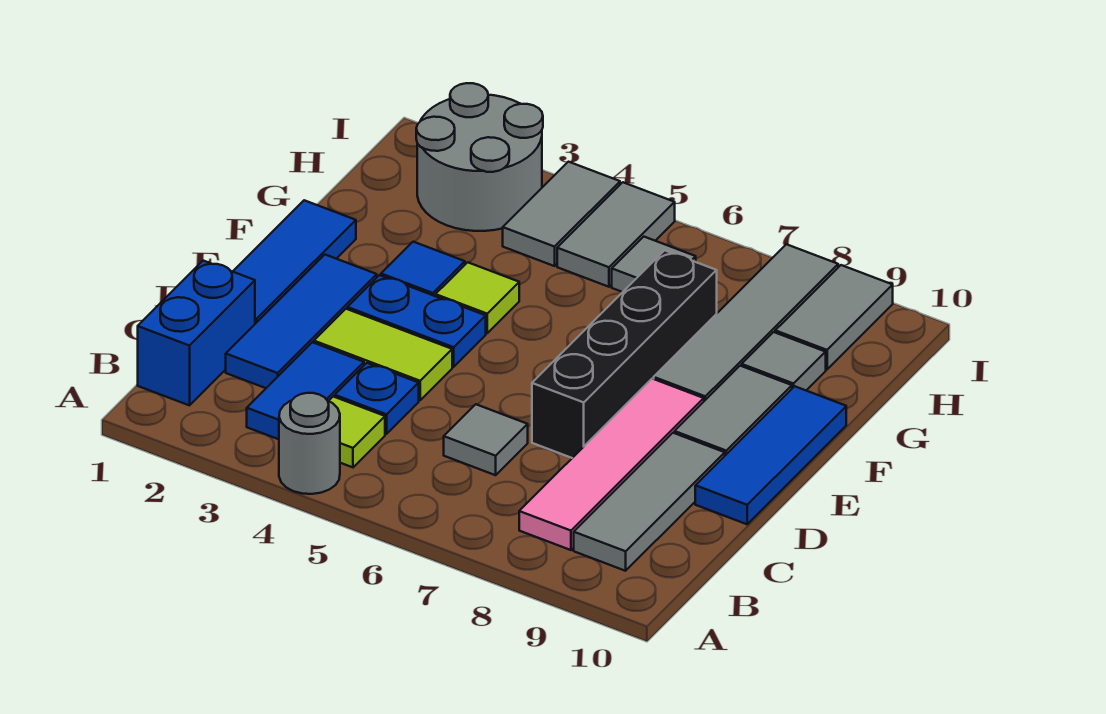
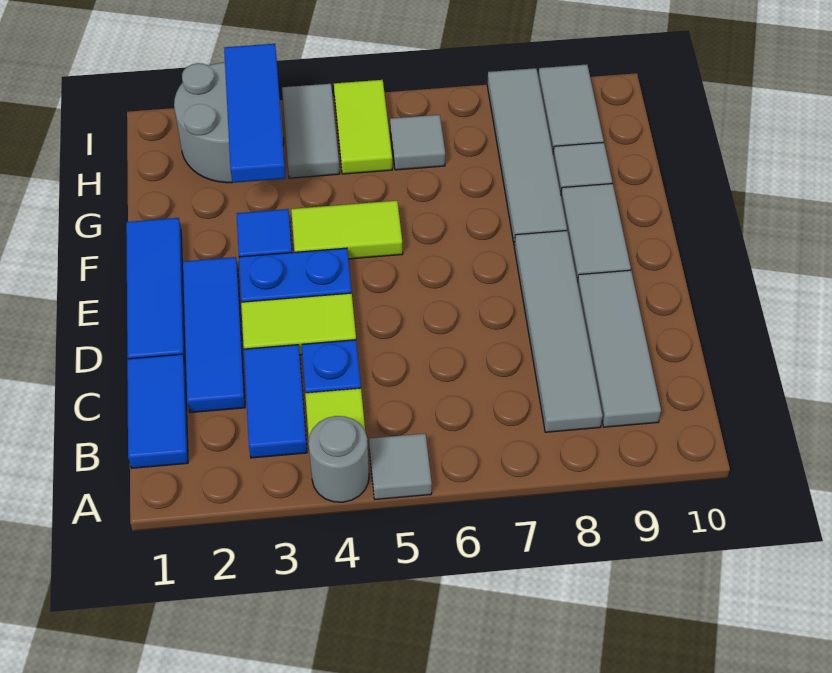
blue brick B1:C1 level 1 -> blue tile B1:C1 level 1
pink tile B8:E8 level 1 -> grey tile B8:E8 level 1
grey tile C6 level 1 -> grey tile A5 level 1
black brick D7:G7 level 1 -> none
blue tile D10:F10 level 1 -> blue tile G3:I3 level 2
lime tile F4 level 1 -> lime tile F4:F5 level 1
grey tile H5:I5 level 1 -> lime tile H5:I5 level 1

